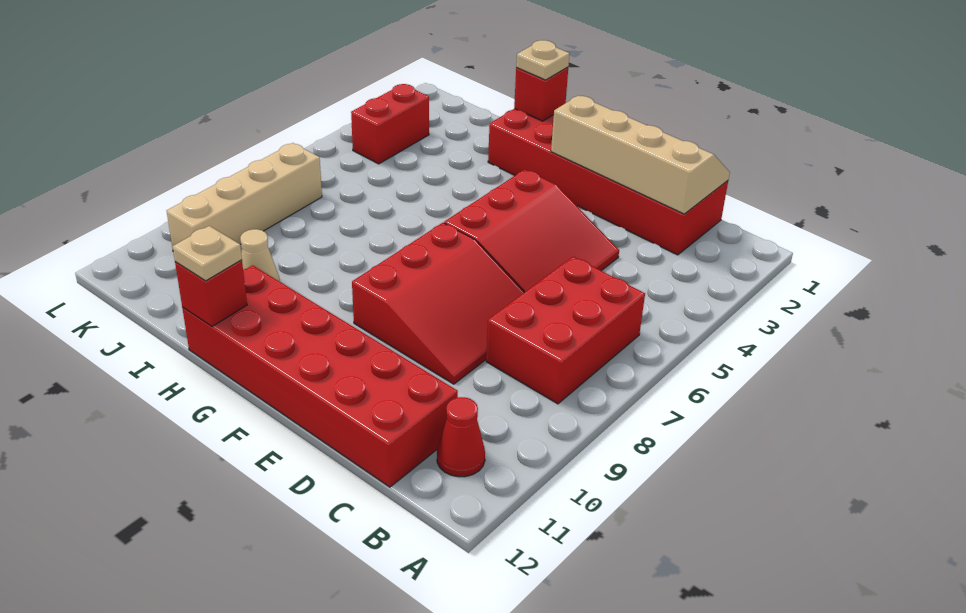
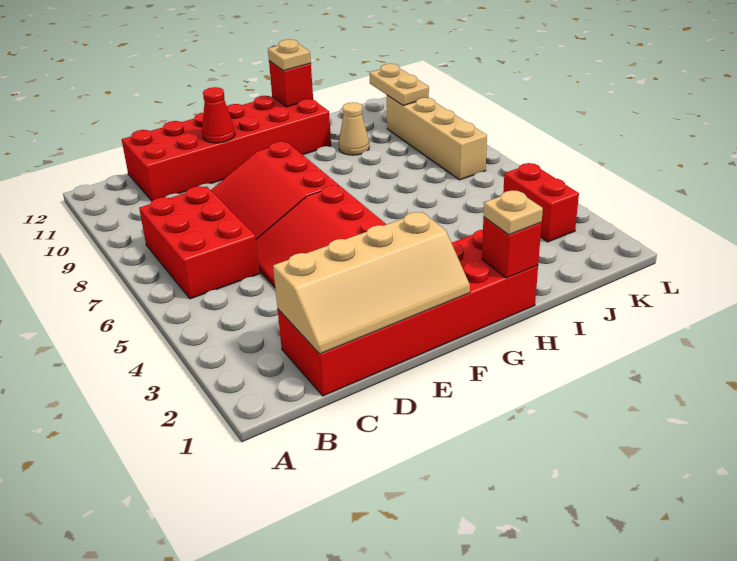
red cone B11 level 1 -> red cone E11 level 2
none -> tan plate K10:K11 level 2

